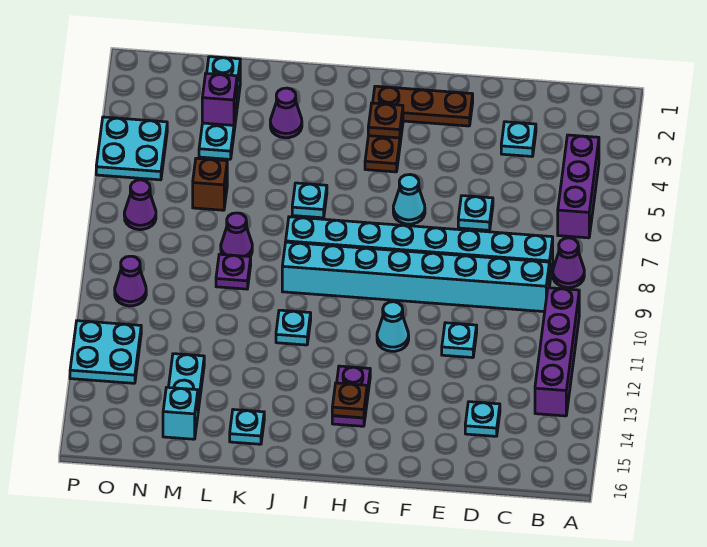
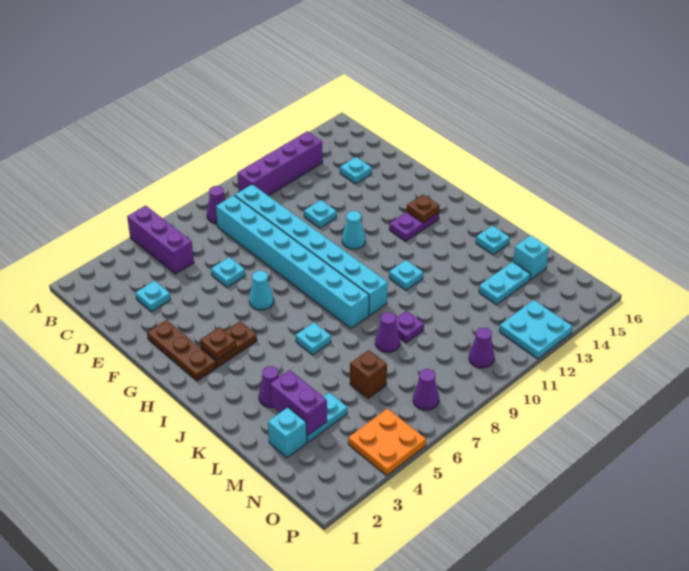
purple brick B4:B6 level 1 -> purple brick A5:C5 level 1
purple brick M3 level 2 -> purple brick L3:M3 level 2
cyan plate O4:P5 level 1 -> orange plate O4:P5 level 1

